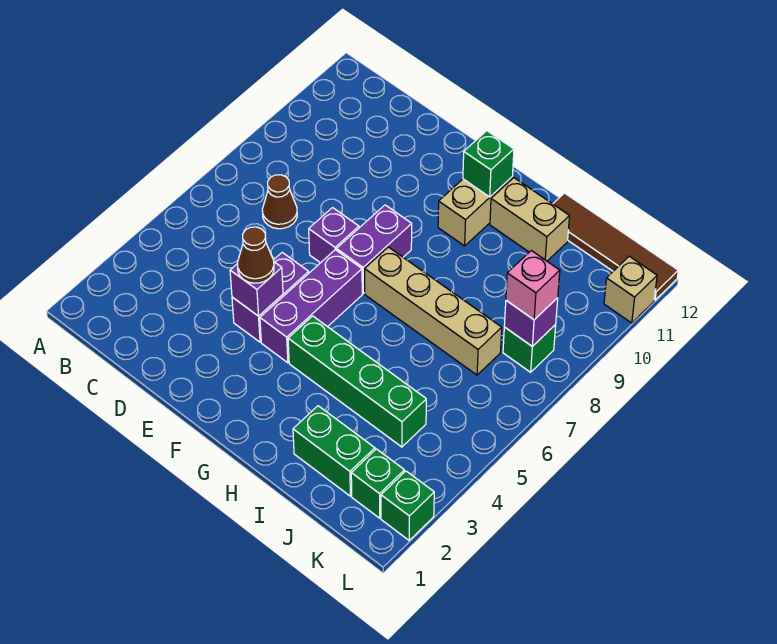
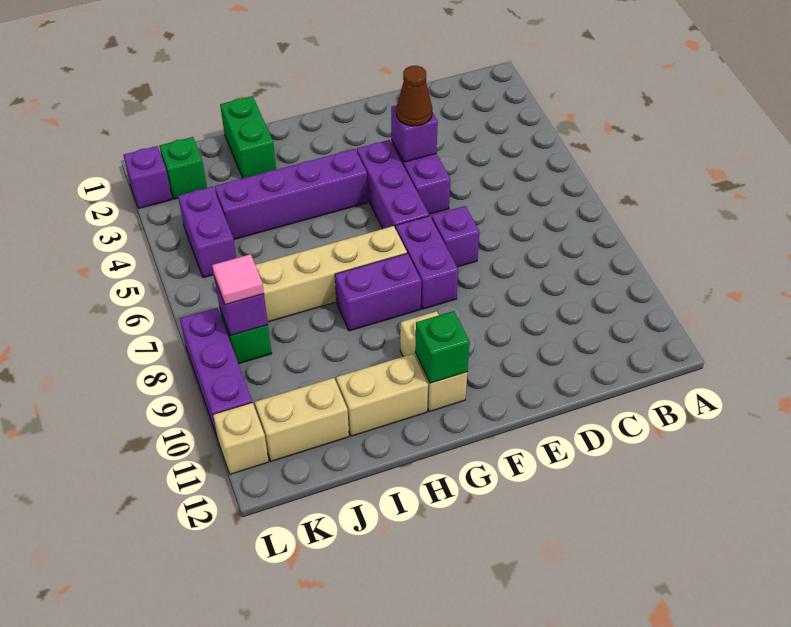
brown cone C7 level 1 -> none
green brick G4:J4 level 1 -> purple brick G4:J4 level 1
none -> purple brick G8:H8 level 1
green brick I2:J2 level 1 -> green brick I1:I2 level 1
brown tile I12:L12 level 1 -> none
none -> tan brick J11:K11 level 1
none -> purple brick K4:K5 level 1
pink brick K8 level 3 -> pink tile K8 level 3
green brick L2 level 1 -> purple brick L2 level 1
none -> purple brick L8:L10 level 1

